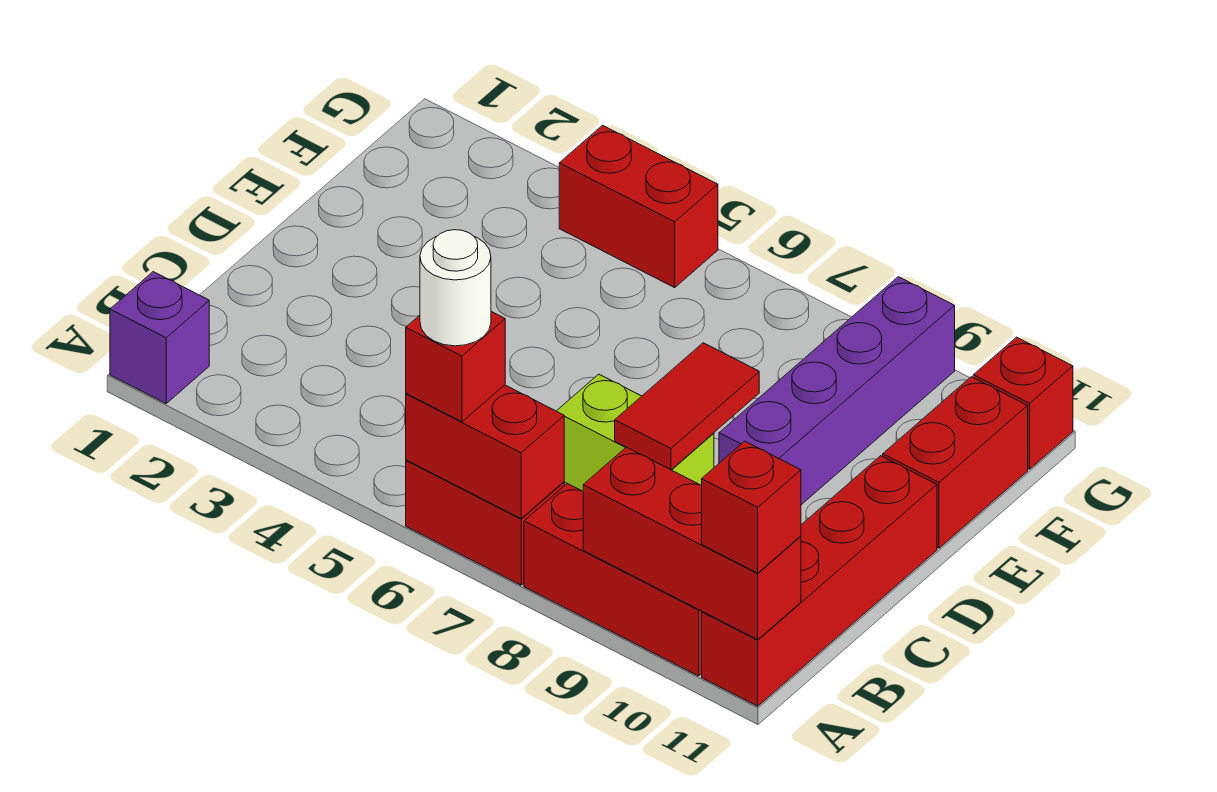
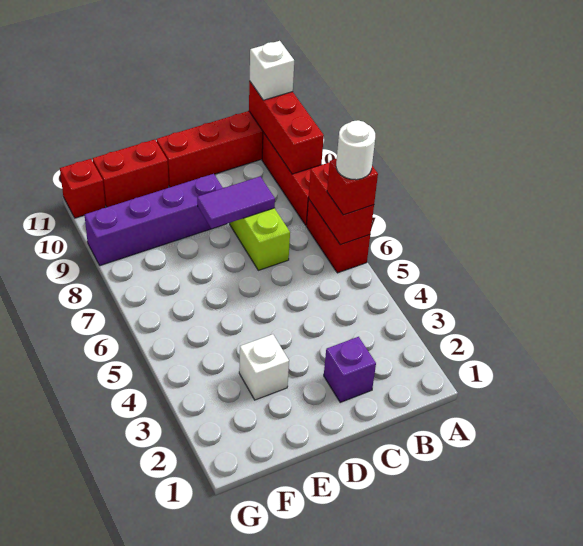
purple brick A1 level 1 -> purple brick C2 level 1
red brick A11 level 3 -> white brick A11 level 3
red tile C8:D8 level 2 -> purple tile C8:D8 level 2
none -> white brick E3 level 1
red brick G4:G5 level 1 -> none

